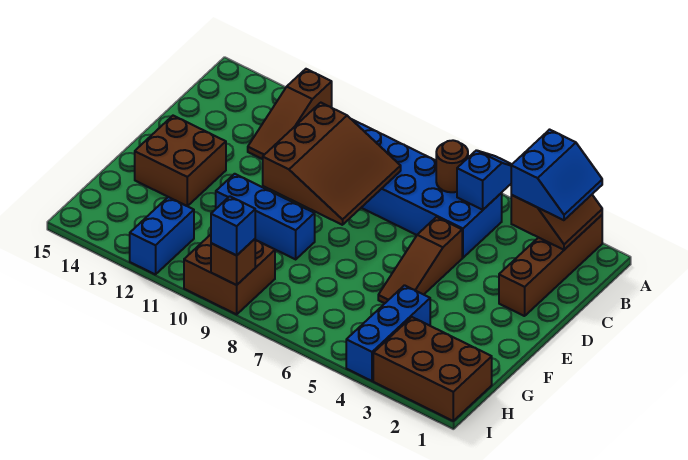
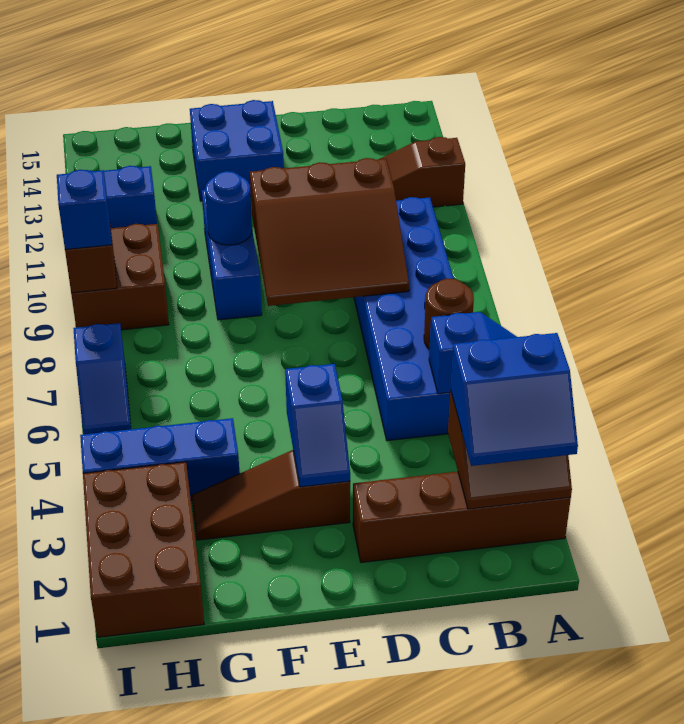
brown slope D5:F5 level 1 top D -> brown slope E3:G3 level 1 top E
none -> blue slope E3:E4 level 2 top 4
brown brick E13:F14 level 1 -> blue brick E13:F14 level 1
none -> blue round brick F10 level 2
none -> blue slope I6:I7 level 1 top 7

